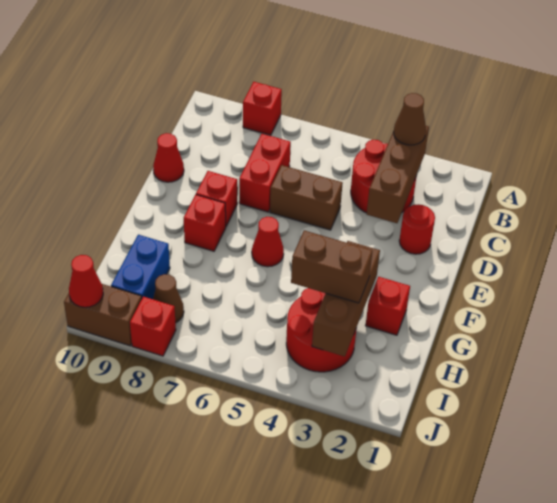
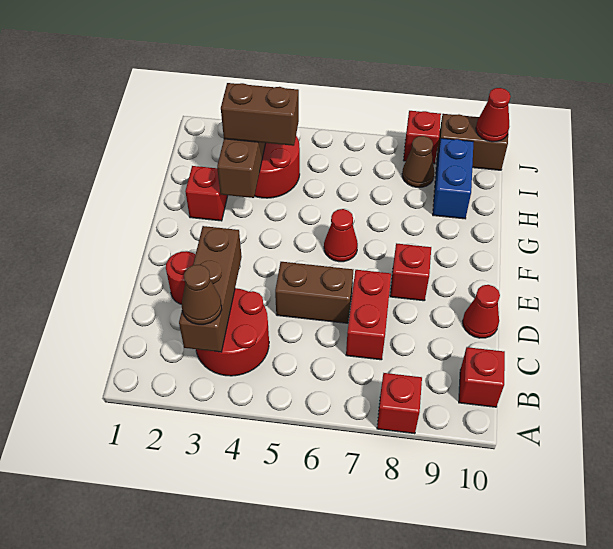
red brick F8 level 1 -> red brick B10 level 1

